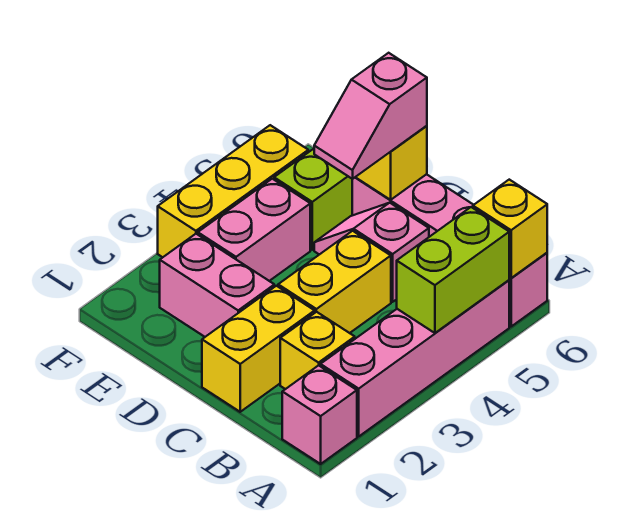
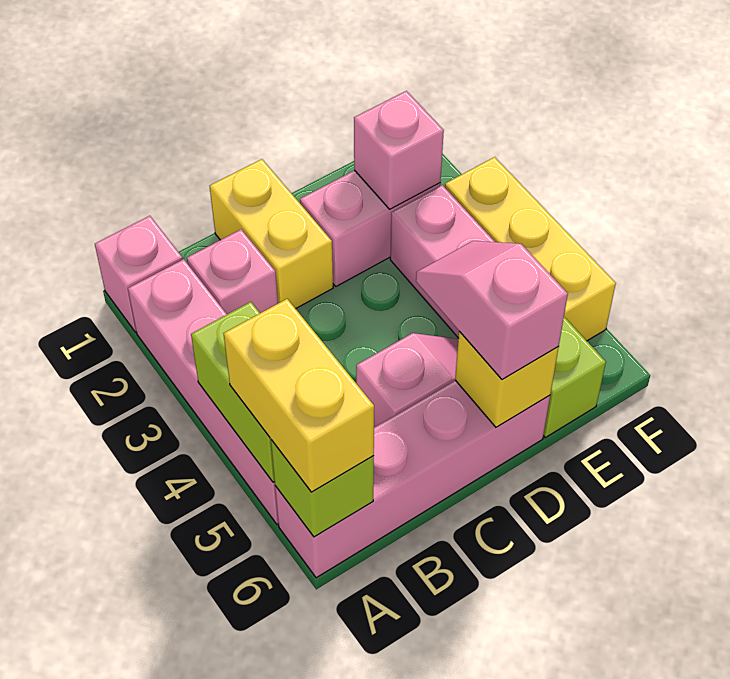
yellow brick A6 level 2 -> lime brick A6 level 2
yellow brick B2 level 1 -> pink brick B2 level 1
yellow brick C3:C4 level 1 -> yellow brick A5:A6 level 3
none -> pink brick E2 level 2

